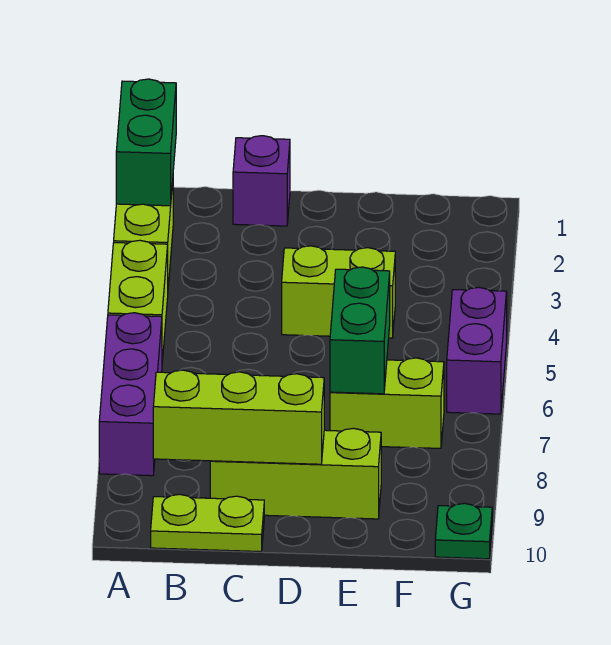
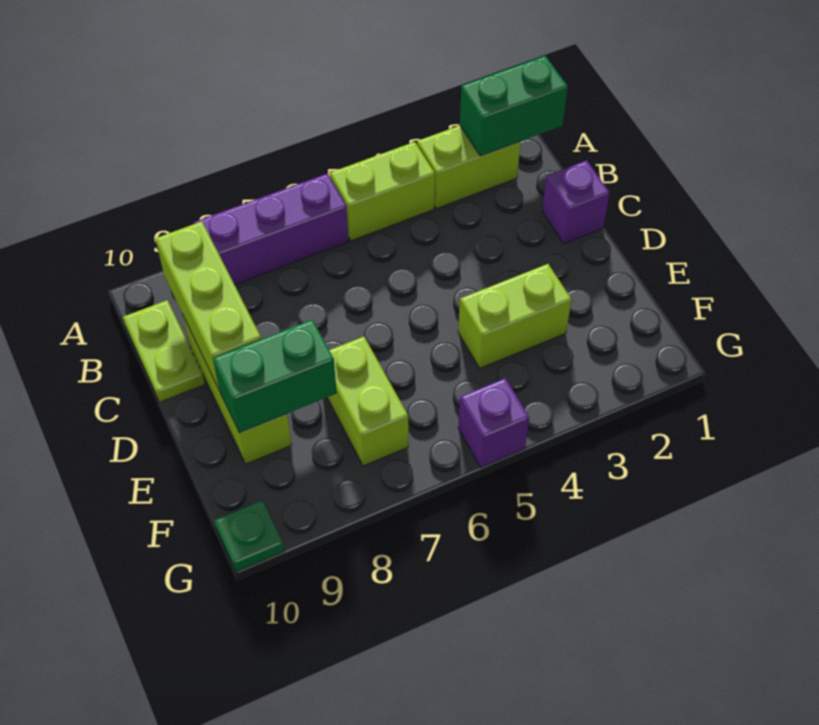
lime brick D4:E4 level 1 -> lime brick E3:E4 level 1
green brick E6:E7 level 2 -> green brick E8:E9 level 2
purple brick G5:G6 level 1 -> purple brick G5 level 1

